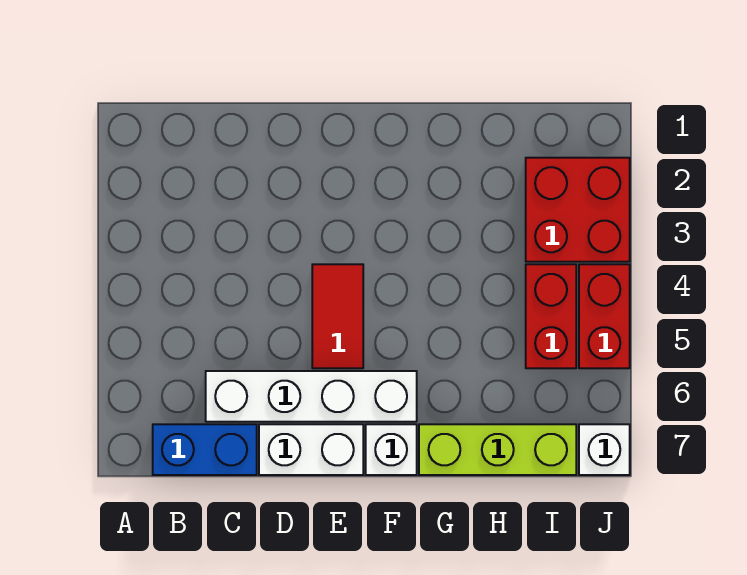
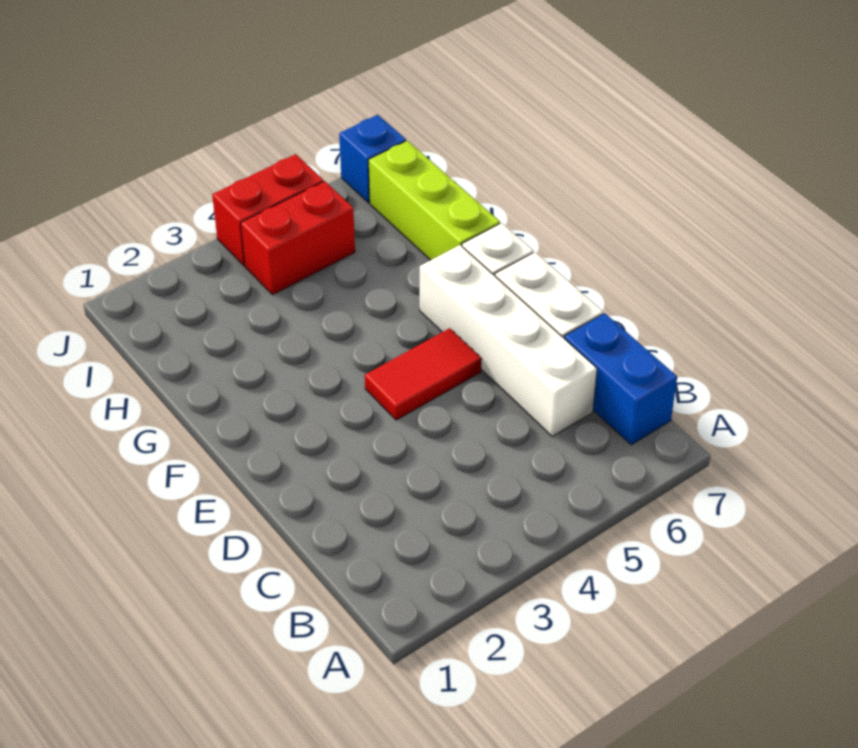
red brick I2:J3 level 1 -> none
white brick J7 level 1 -> blue brick J7 level 1

